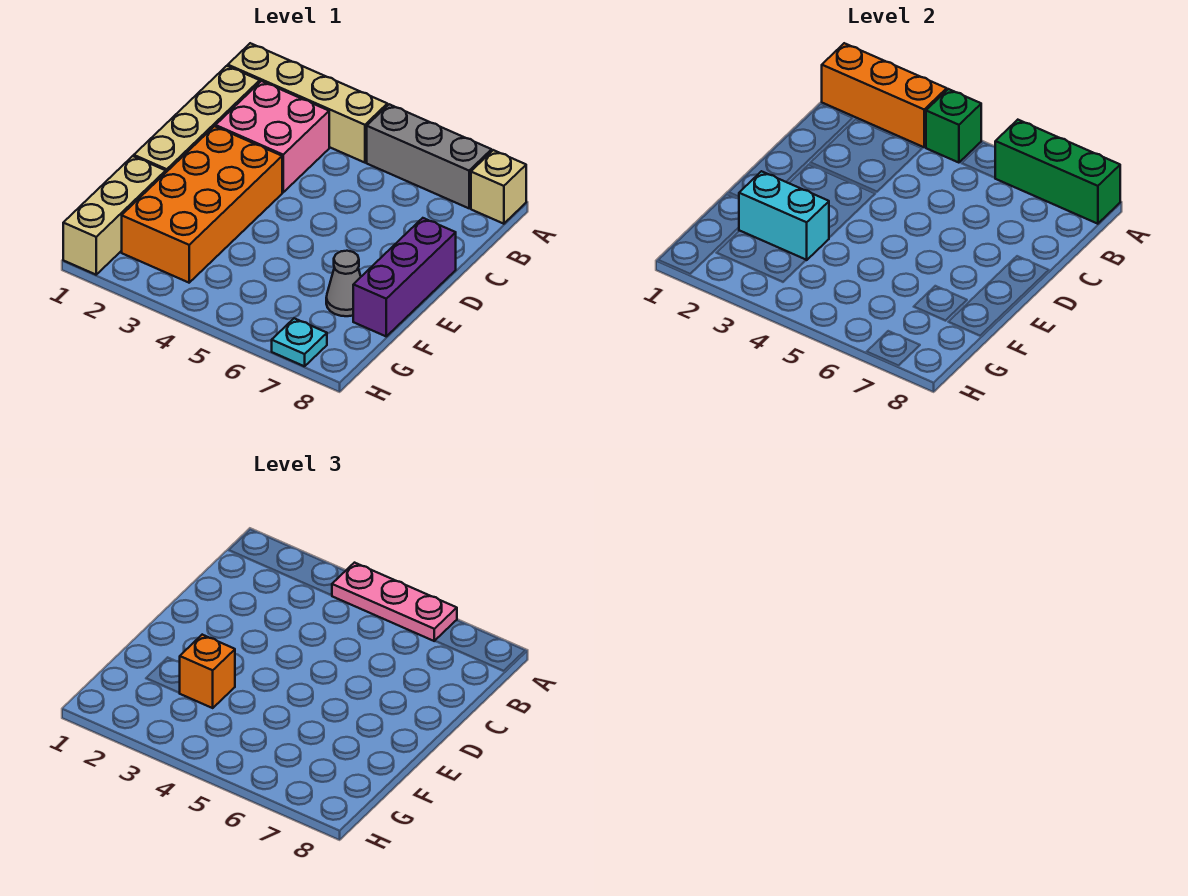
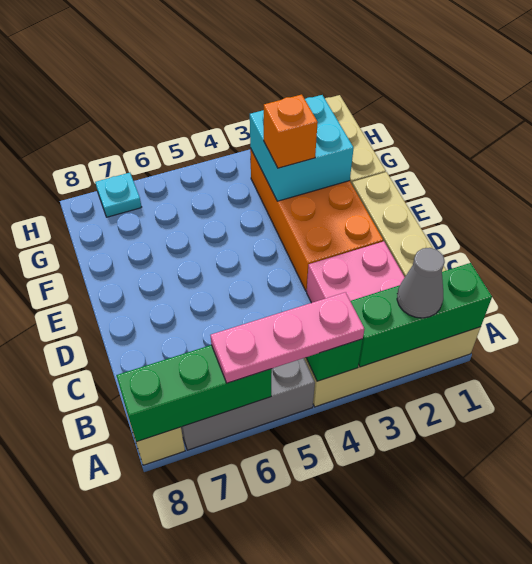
orange brick A1:A3 level 2 -> green brick A1:A3 level 2
purple brick D8:F8 level 1 -> none
cyan brick F2:F3 level 2 -> cyan brick F2:G3 level 2
grey cone F7 level 1 -> grey cone A2 level 3

